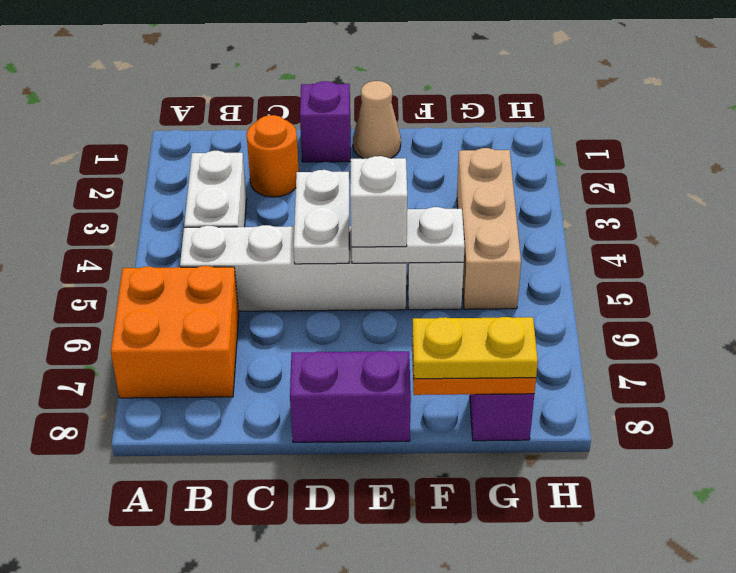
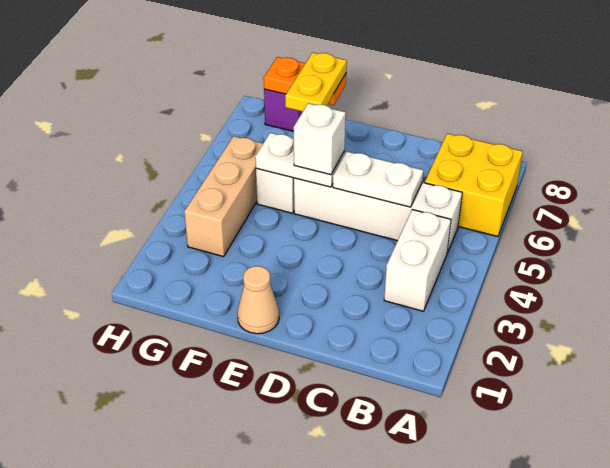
orange brick A6:B7 level 1 -> yellow brick A6:B7 level 1
orange round brick C2 level 1 -> none
purple brick D1 level 1 -> none
white plate D4:D5 level 2 -> white plate C5:D5 level 2
purple brick D8:E8 level 1 -> none
yellow plate F8:G8 level 3 -> yellow plate F7:F8 level 3

